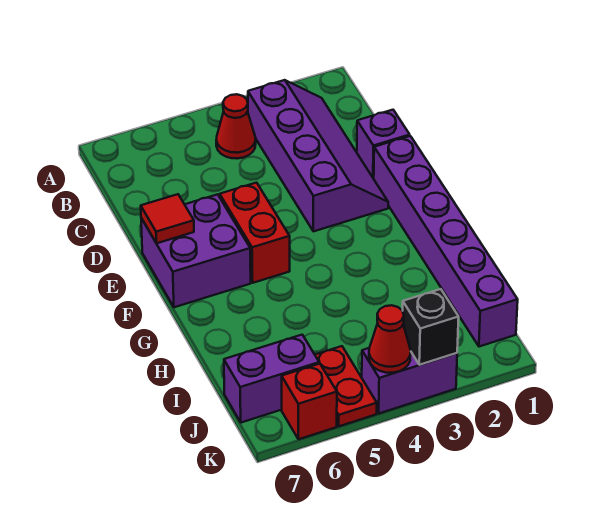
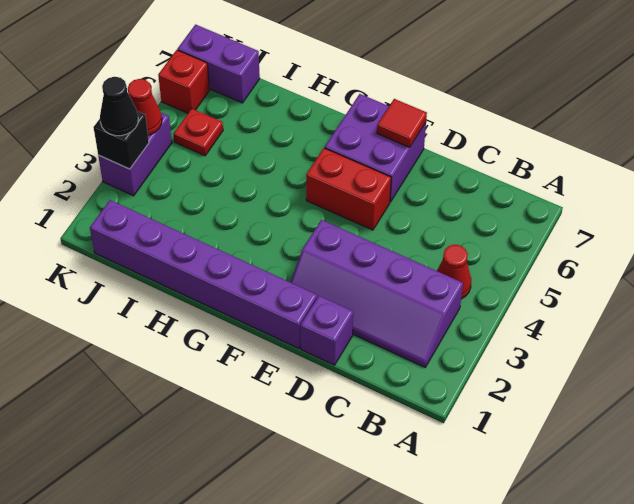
red plate J5:K5 level 1 -> red plate J5 level 1
purple brick J6:J7 level 1 -> purple brick J7:K7 level 1
none -> black cone K3 level 3

